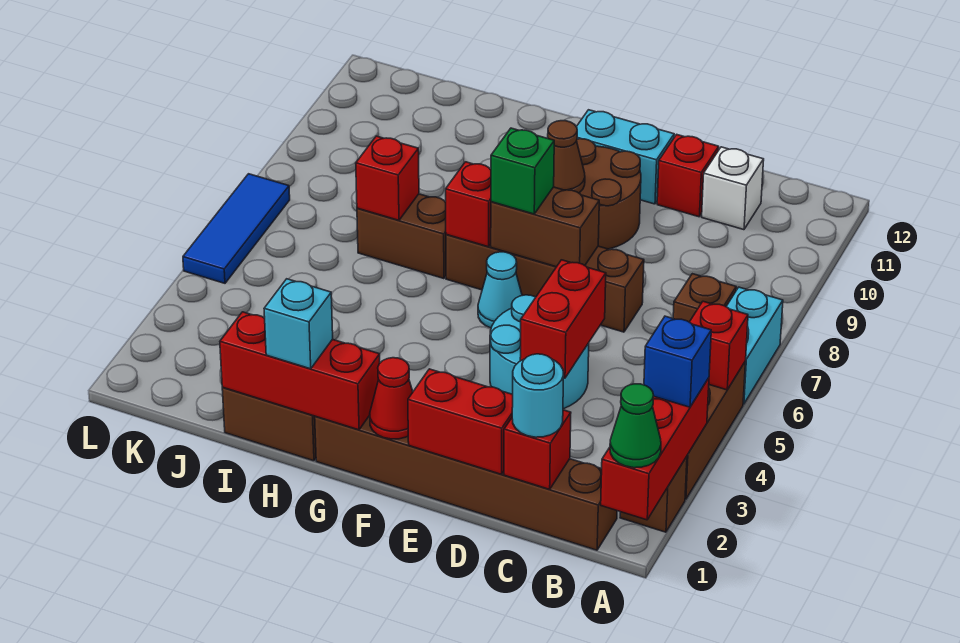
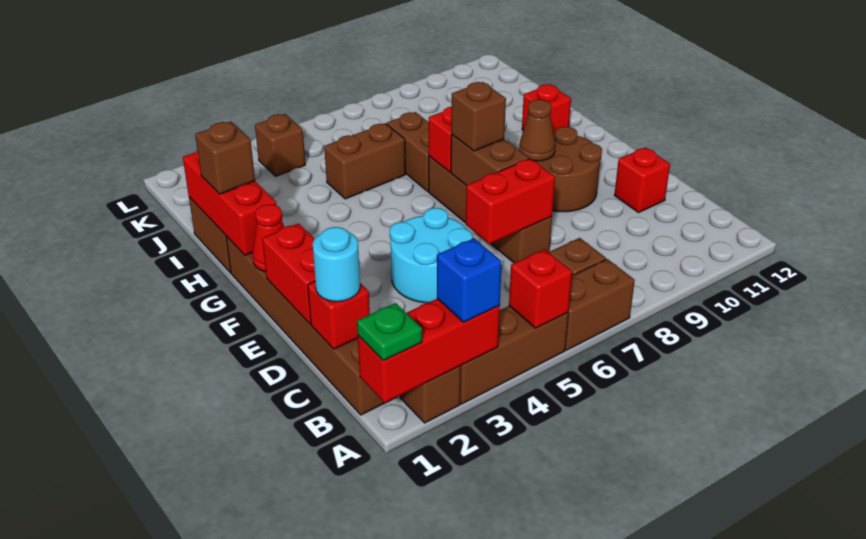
green cone A1 level 3 -> green plate A1 level 3
cyan brick A6:A7 level 1 -> brown brick A6:A7 level 1
white brick C11 level 1 -> none
red brick D4:D5 level 2 -> red brick D6:D7 level 2
cyan brick E11:F11 level 1 -> none
cyan cone F6 level 1 -> none
green brick F7 level 3 -> brown brick F7 level 3
cyan brick H1 level 3 -> brown brick H1 level 3
none -> brown brick I5:I6 level 1
red brick I7 level 2 -> red brick H11 level 1
none -> brown brick K4 level 1
blue tile L5:L7 level 1 -> none

